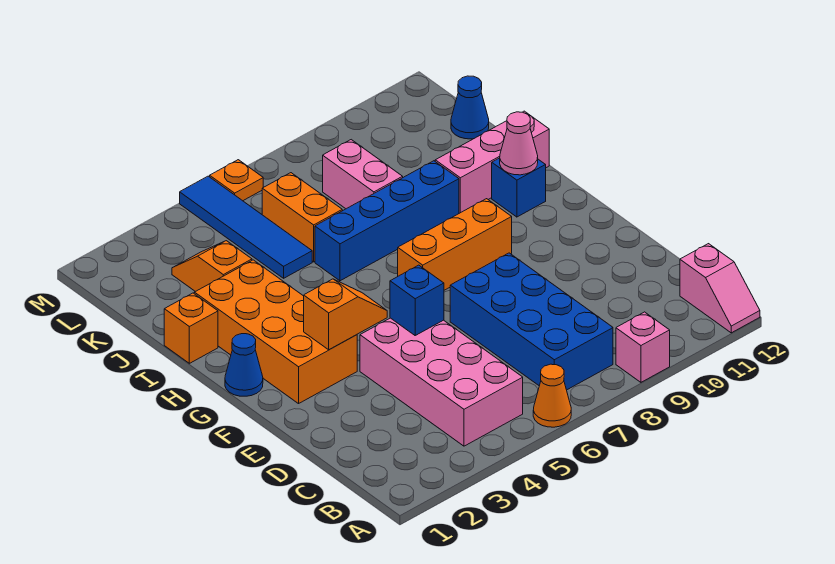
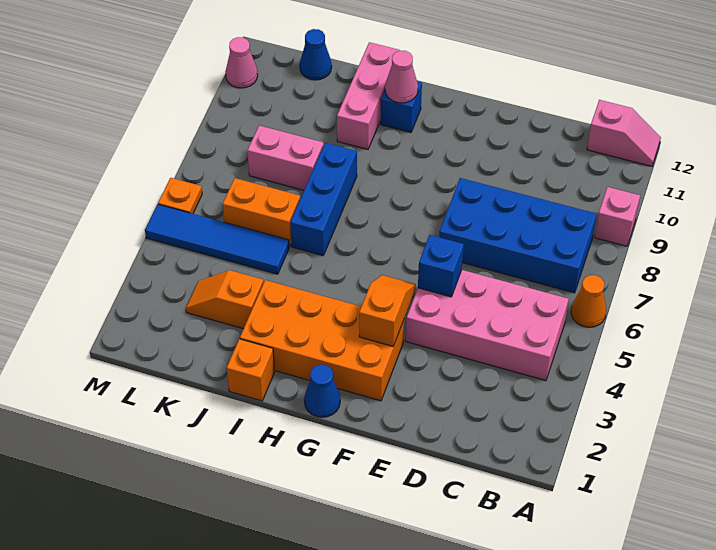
orange brick G7:G9 level 1 -> none
blue brick I6:I9 level 1 -> blue brick I6:I8 level 1
none -> pink cone M11 level 1

